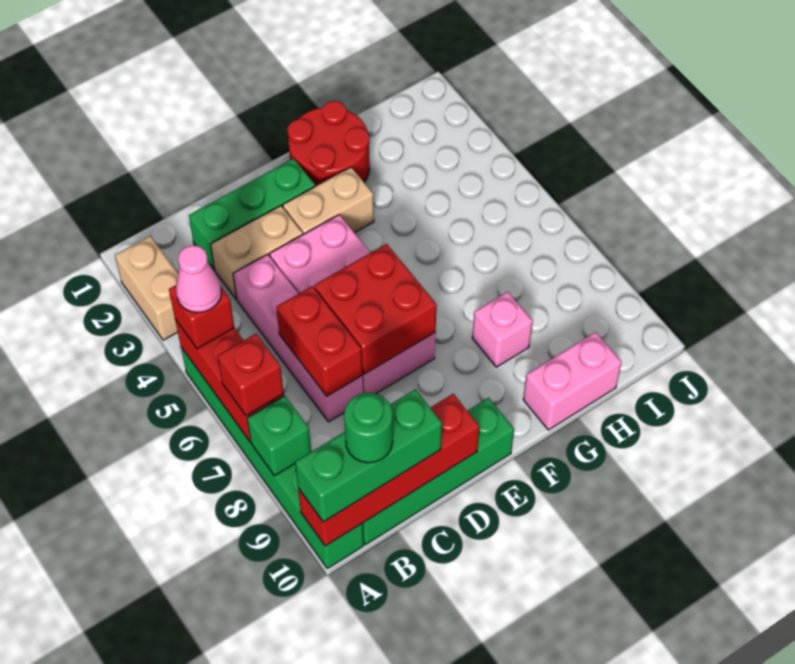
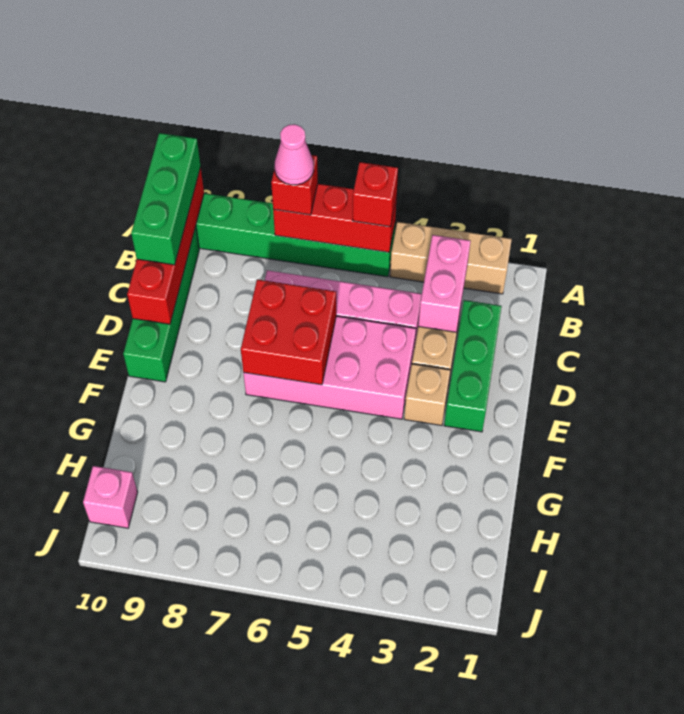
tan brick A2:A3 level 1 -> tan brick A2:A4 level 1
pink cone A5 level 4 -> pink cone A7 level 4
green brick A8 level 2 -> none
green round brick B10 level 4 -> none
red brick C6:C7 level 2 -> none
tan brick E3:F3 level 1 -> tan brick E3 level 1
red round brick F1:G2 level 1 -> none
pink brick G8 level 1 -> pink brick I10 level 1
pink brick G10:H10 level 1 -> pink brick B3:C3 level 2

